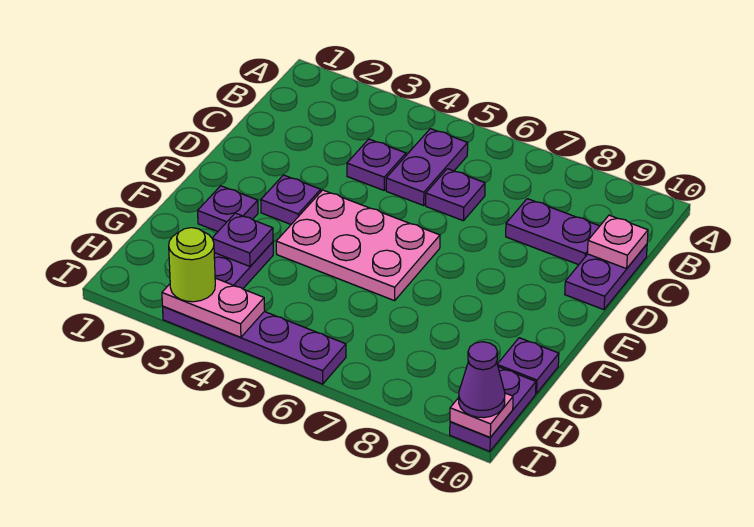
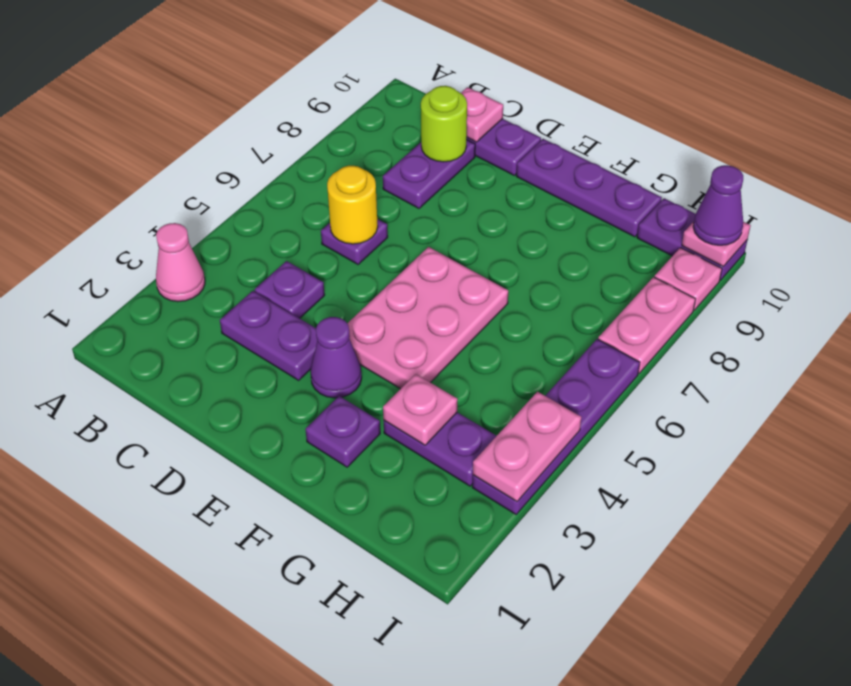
none -> pink cone A3 level 1
purple plate B5:C5 level 1 -> purple plate C3:D3 level 1
none -> yellow round brick C6 level 2
purple plate E3 level 1 -> purple cone E3 level 1
purple plate G3 level 2 -> pink plate G3 level 2
purple plate G10 level 1 -> purple plate E10:G10 level 1
lime round brick I3 level 3 -> lime round brick C9 level 2
none -> pink plate I7:I8 level 1
none -> pink plate I9 level 1

